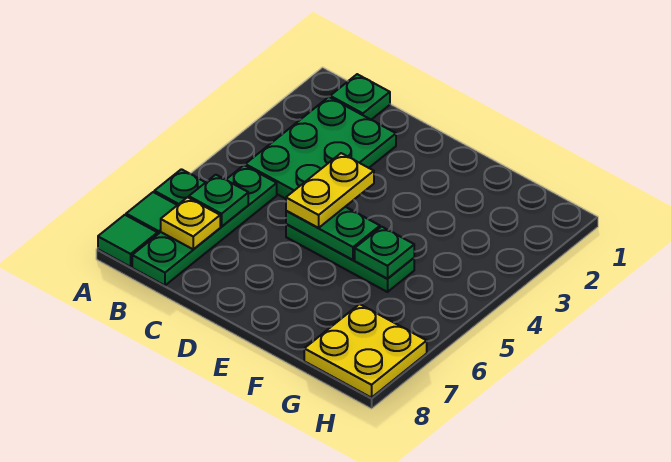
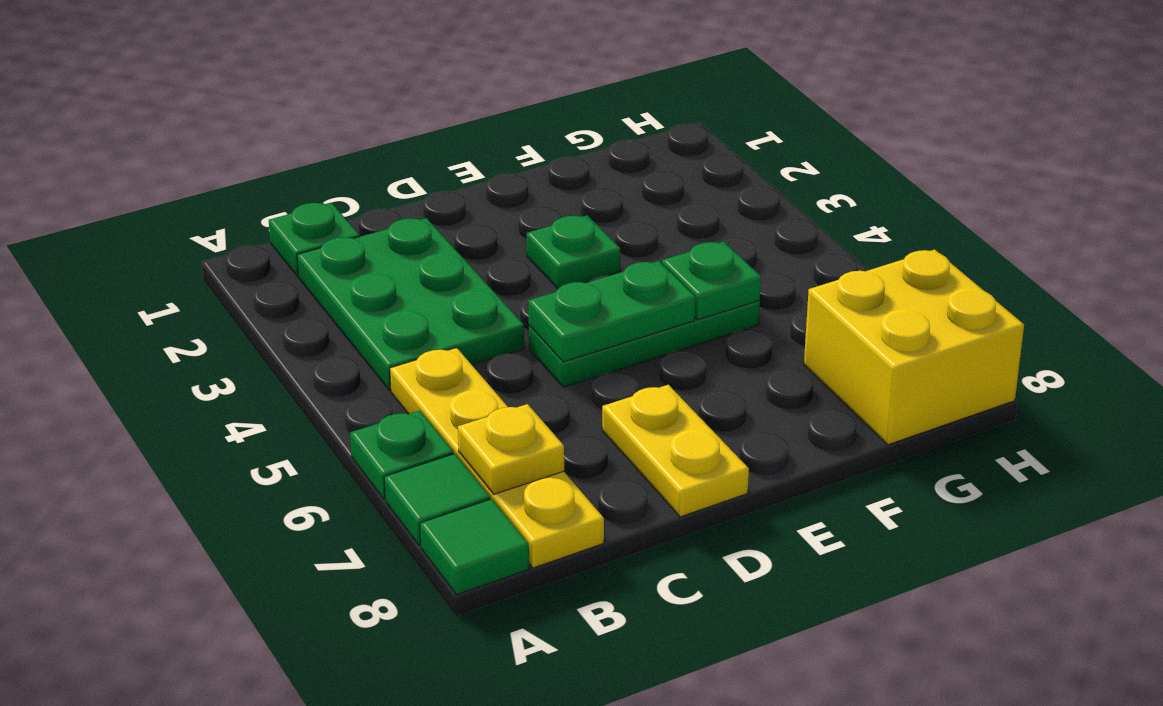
green plate B5:B8 level 1 -> yellow plate B5:B8 level 1
green plate B6 level 2 -> green plate E3 level 1
yellow plate D4:D5 level 3 -> yellow plate D7:D8 level 1
yellow plate G7:H8 level 1 -> yellow brick G7:H8 level 1

